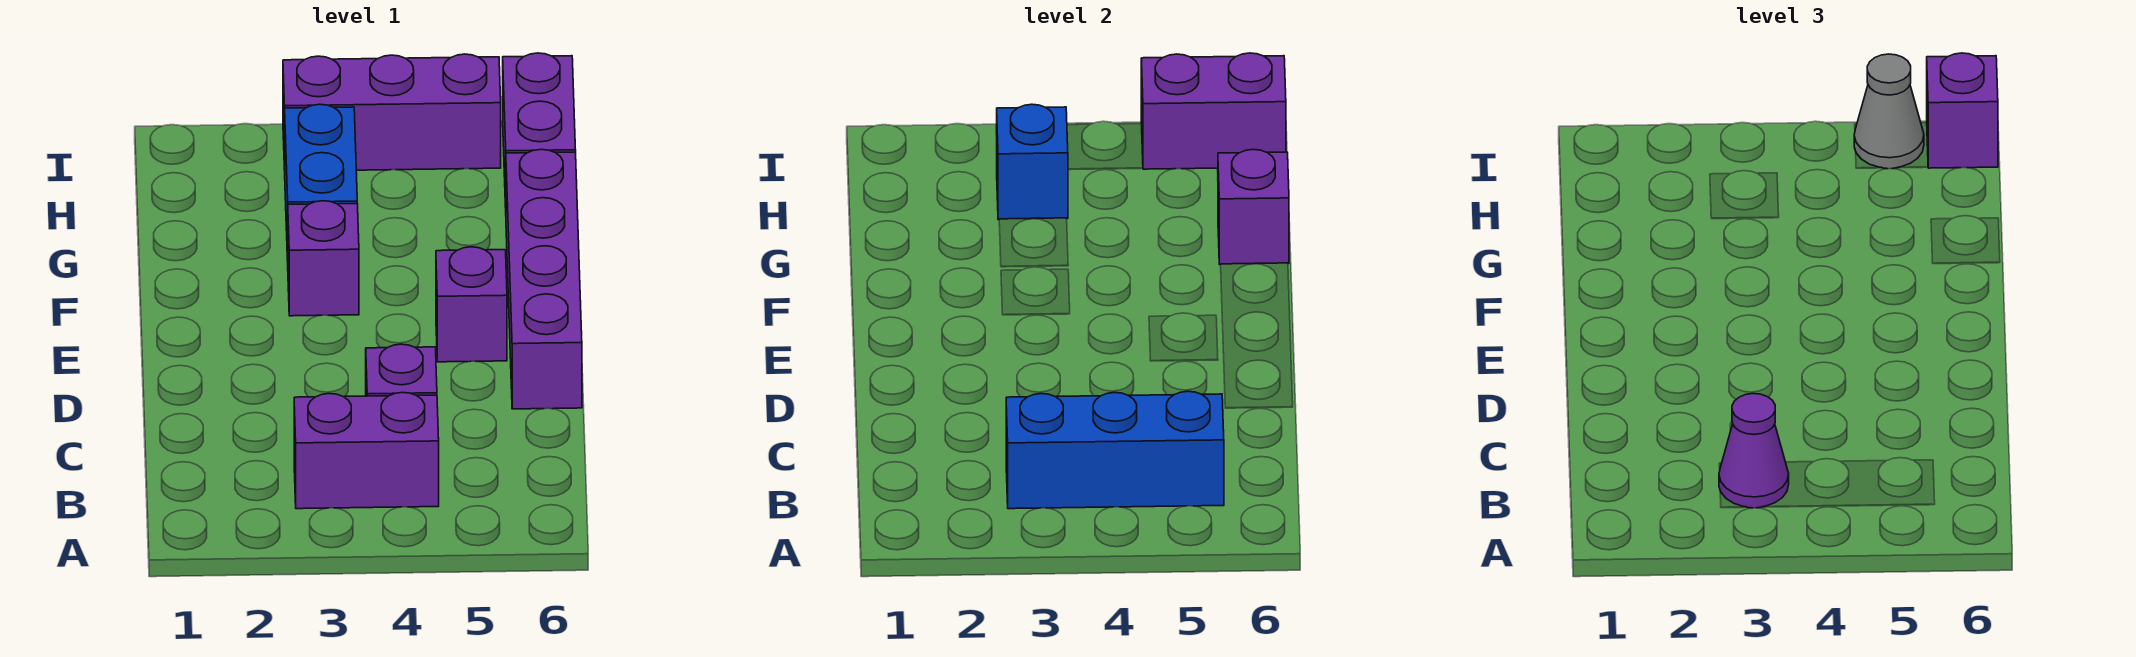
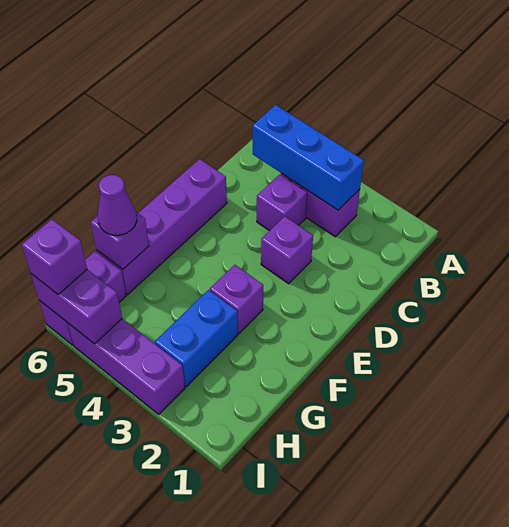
purple cone B3 level 3 -> purple cone G6 level 3
purple brick E5 level 1 -> purple brick D3 level 1
blue brick H3 level 2 -> none
grey cone I5 level 3 -> none

